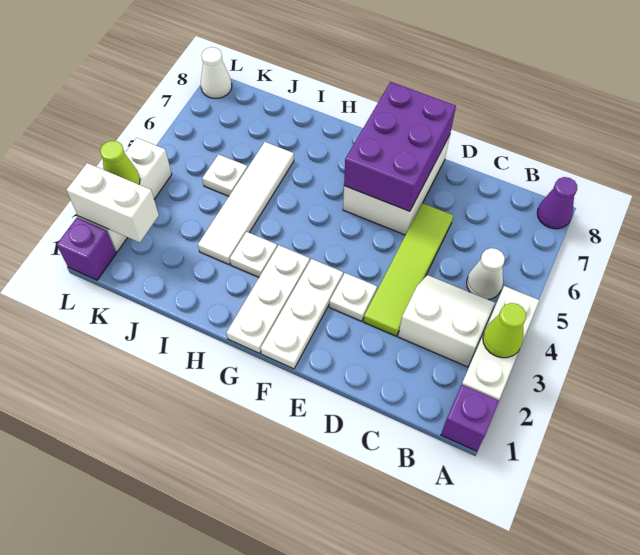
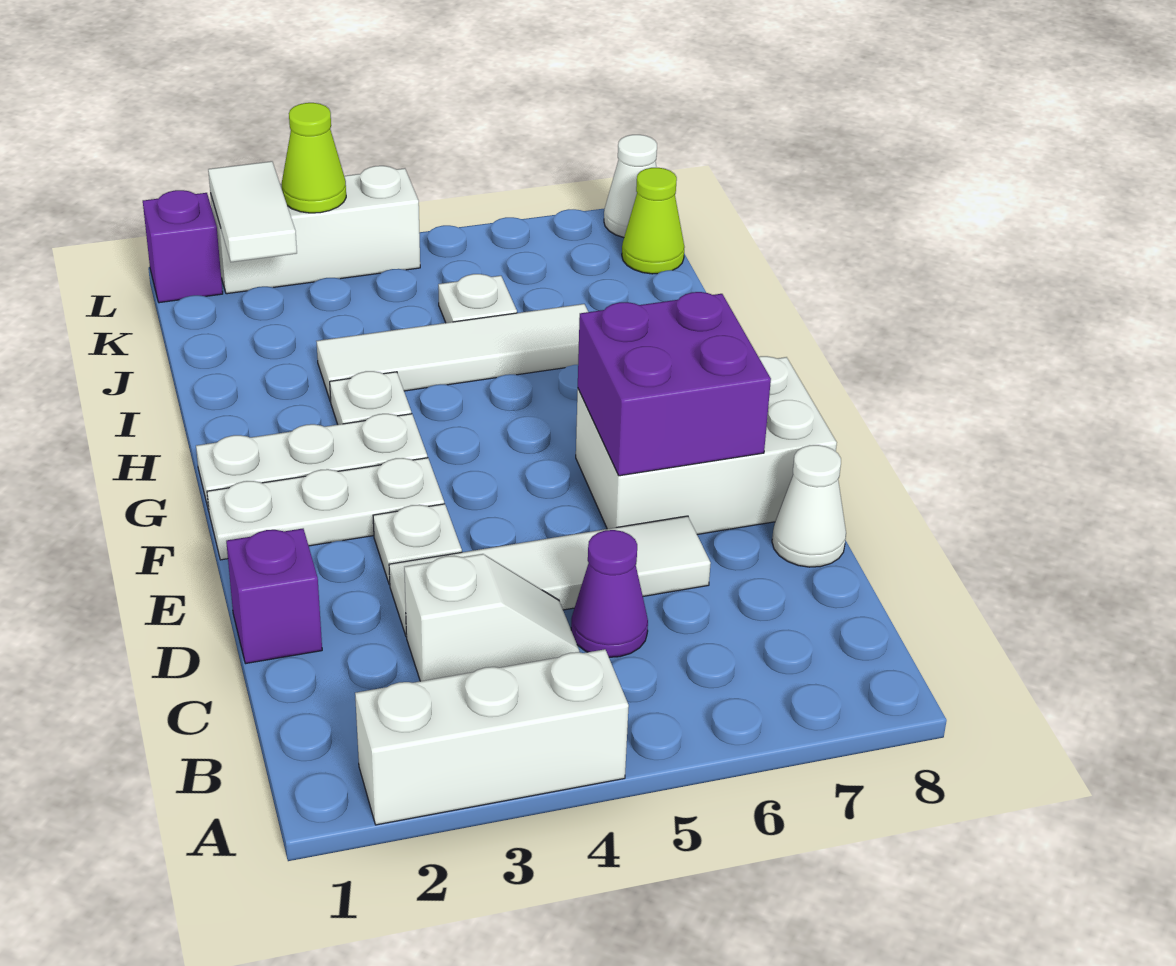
purple brick A1 level 1 -> purple brick D1 level 1
lime cone A3 level 2 -> lime cone K8 level 1
purple cone A8 level 1 -> purple cone C5 level 1
white slope B3:C4 level 1 top 3 -> white slope C3:C4 level 1 top 3
white cone B5 level 1 -> white cone D8 level 1
lime tile D3:D6 level 1 -> white tile D3:D6 level 1
purple brick E6:F8 level 2 -> purple brick E6:F7 level 2
white brick K2:L2 level 2 -> white tile K2:L2 level 2

